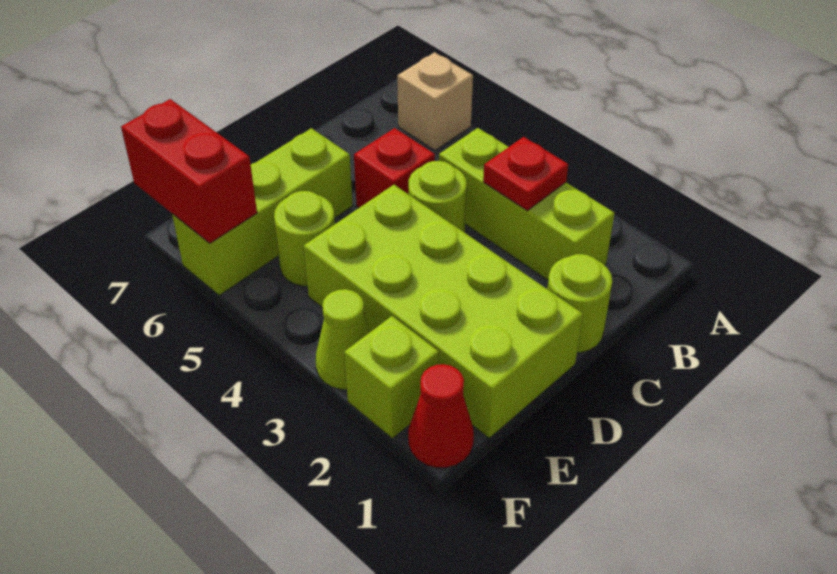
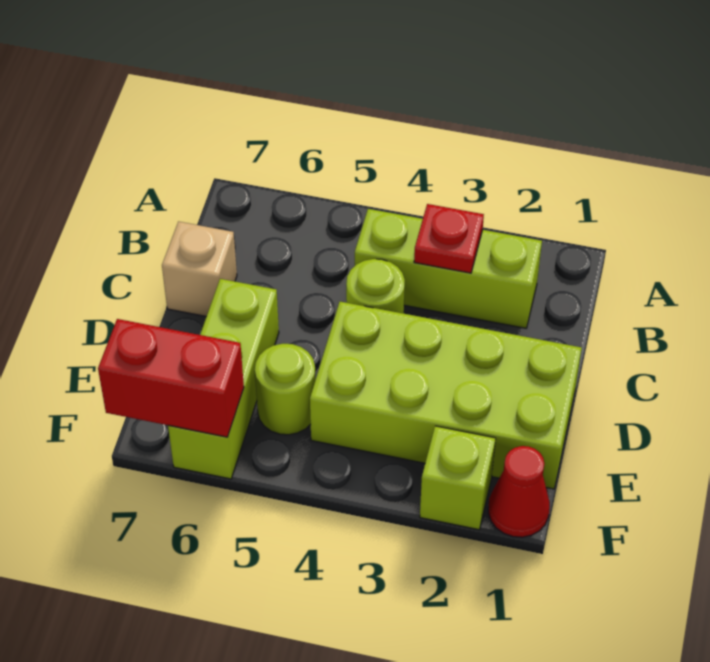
tan brick A6 level 1 -> tan brick C7 level 1
lime round brick C1 level 1 -> none
red brick C5 level 1 -> none
lime cone F3 level 1 -> none

